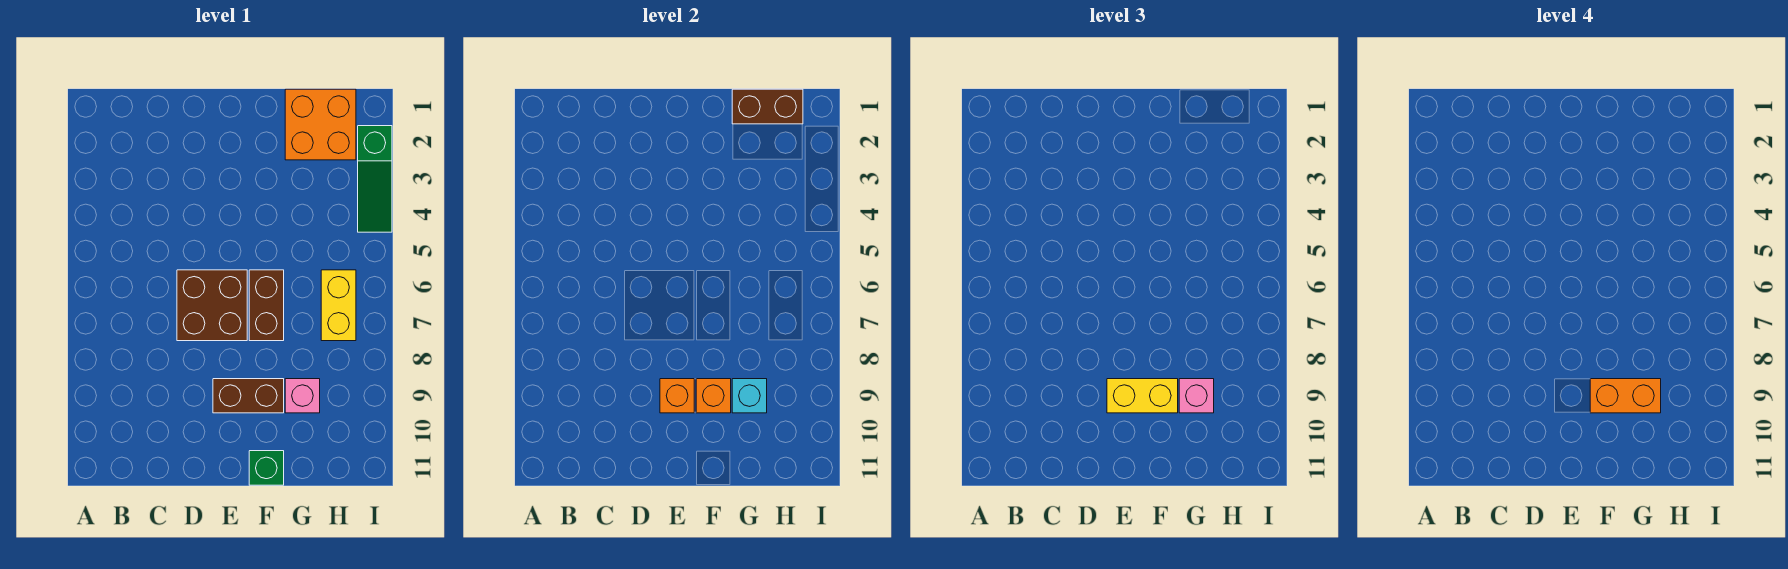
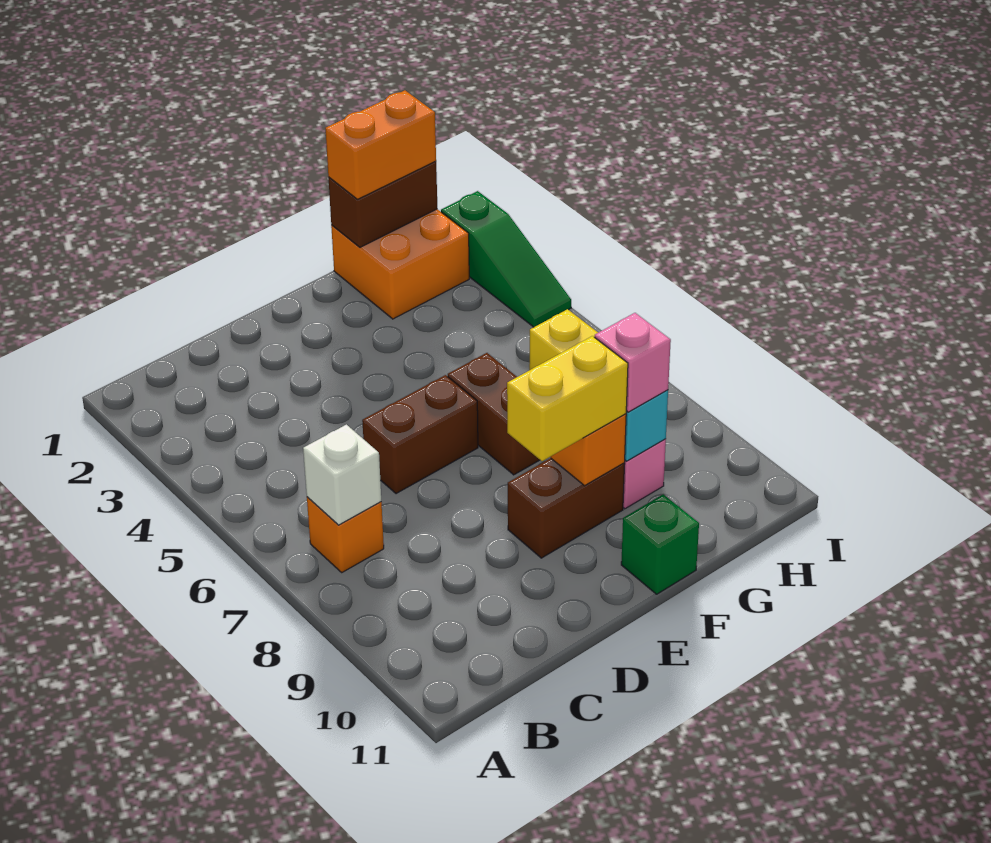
none -> white brick B7 level 2
brown brick D6:E7 level 1 -> brown brick D6:E6 level 1
orange brick E9 level 2 -> orange brick B7 level 1
orange brick F9:G9 level 4 -> orange brick G1:H1 level 3

